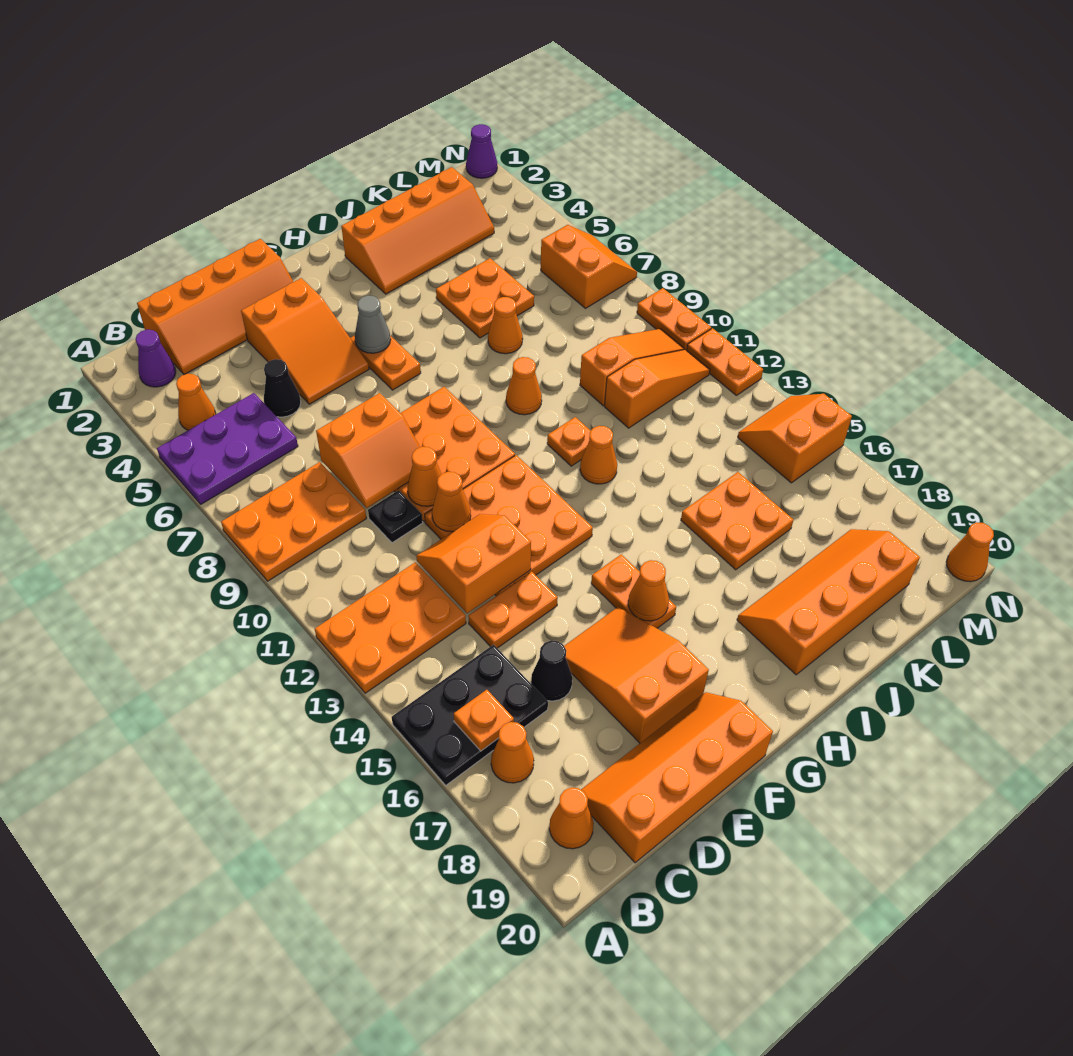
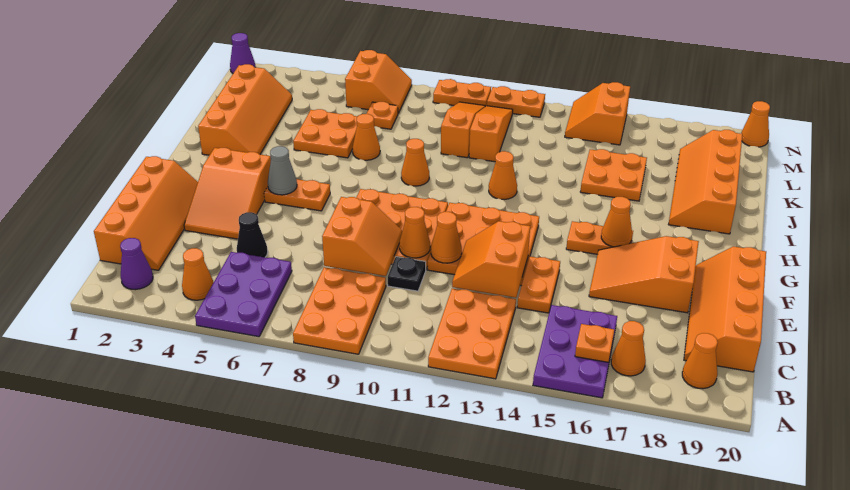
black plate A15:C16 level 1 -> purple plate A15:C16 level 1
black cone D16 level 1 -> none
orange slope E3:F5 level 1 top 3 -> orange slope E3:G4 level 1 top G
orange plate I11 level 1 -> orange plate L7 level 1
orange slope M6:N7 level 1 top M -> orange slope M6:N7 level 1 top 6

